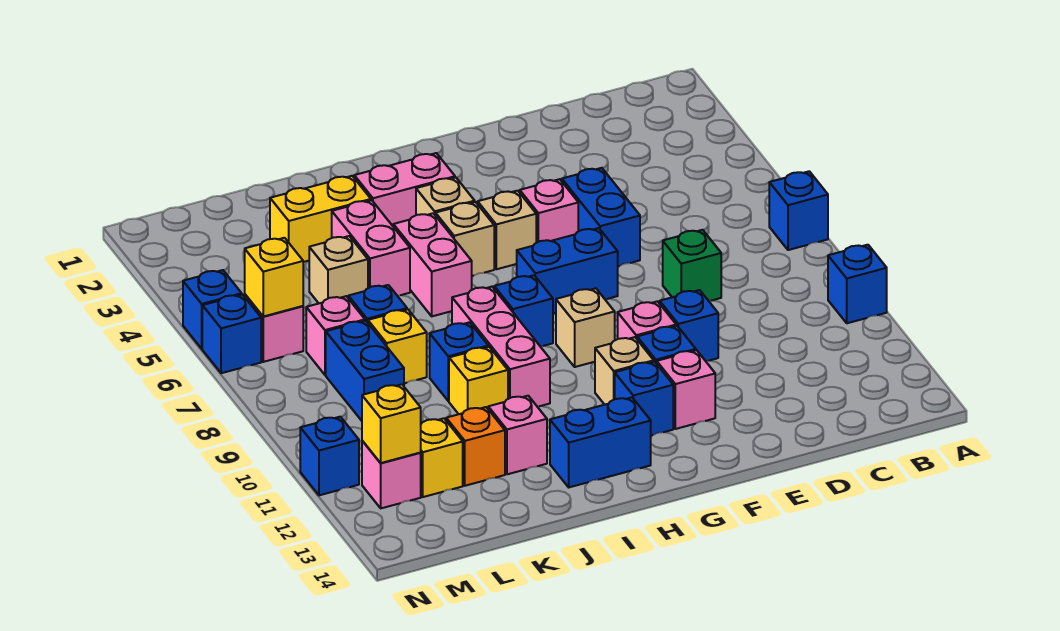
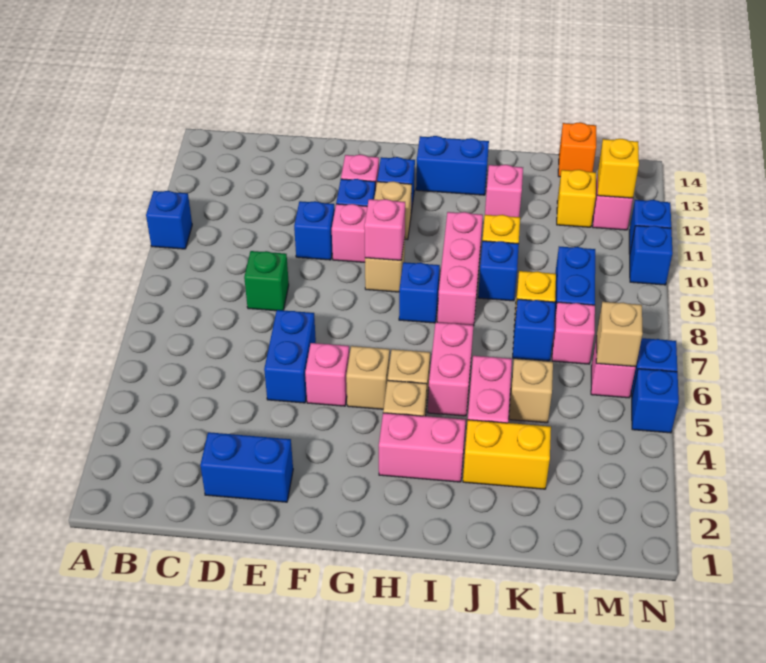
blue brick A7 level 1 -> blue brick N10 level 1
blue brick F7:G7 level 1 -> blue brick D2:E2 level 1
none -> pink brick G9 level 2
orange brick K12 level 1 -> orange brick L14 level 1
yellow brick M6 level 2 -> tan brick M6 level 2

